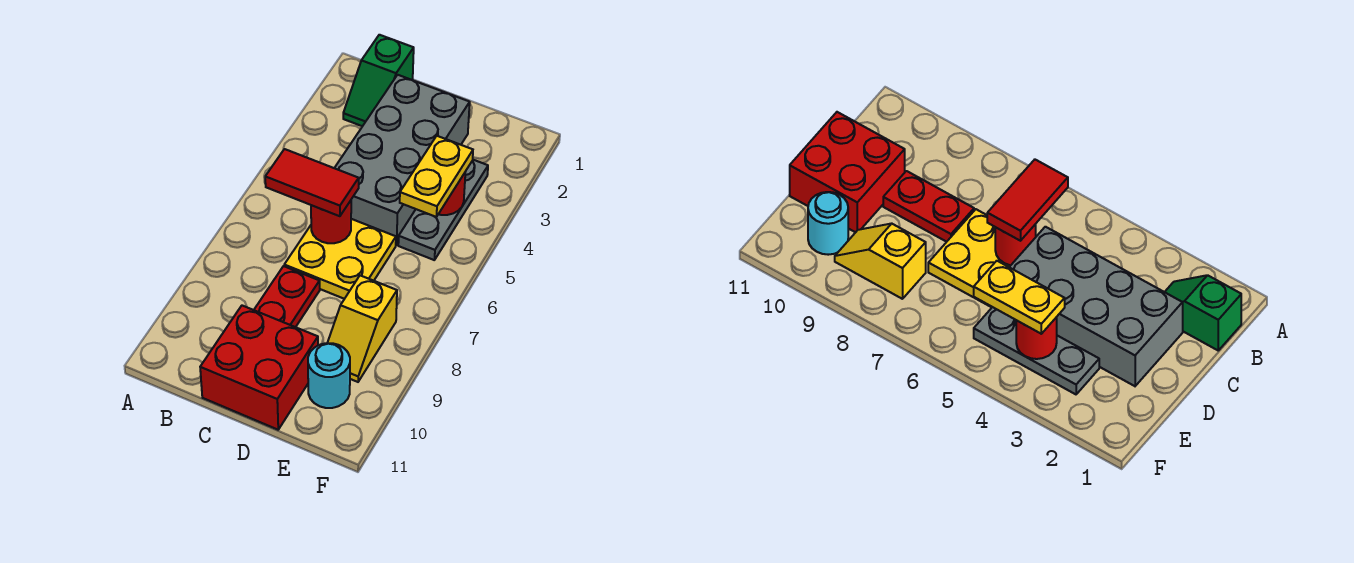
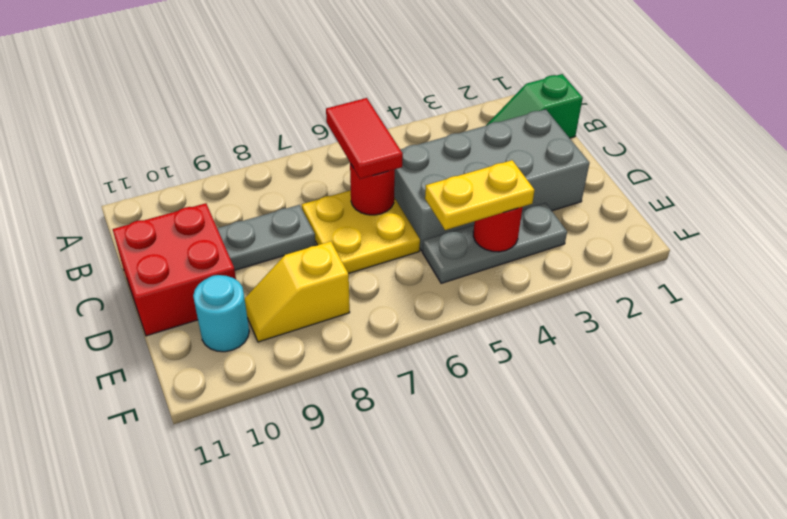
red plate C8:C9 level 1 -> grey plate C8:C9 level 1

